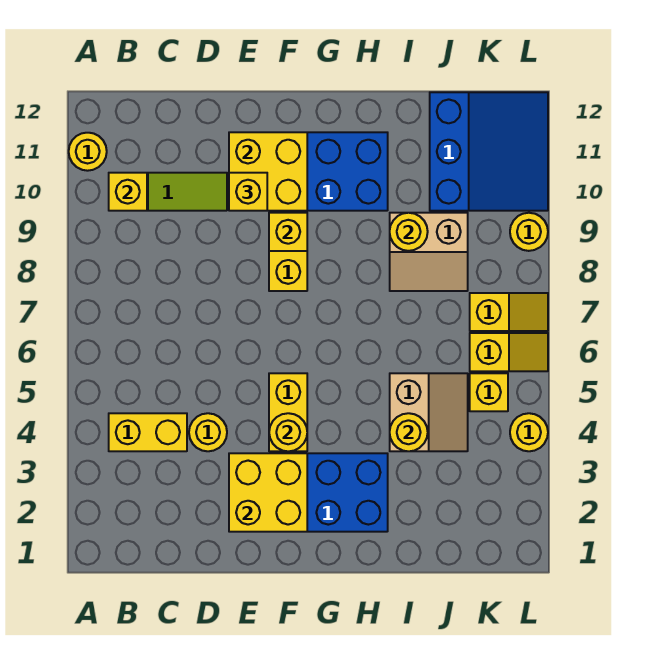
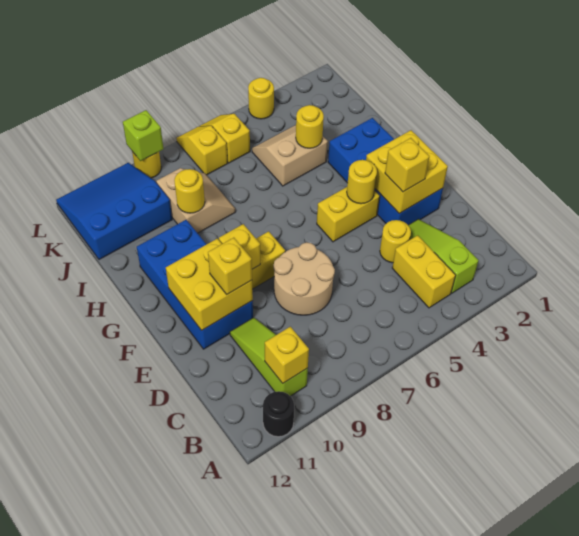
yellow round brick A11 level 1 -> black round brick A11 level 1
none -> lime slope B3:D3 level 1 top B
none -> tan round brick D7:E8 level 1
yellow brick K5 level 1 -> yellow brick E3 level 3
none -> lime brick L9 level 2

